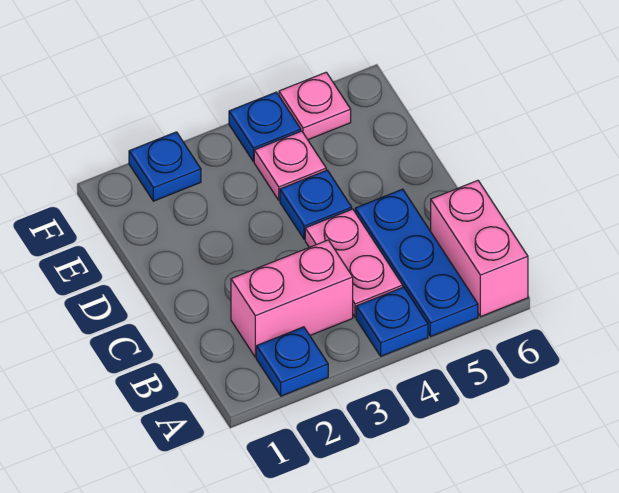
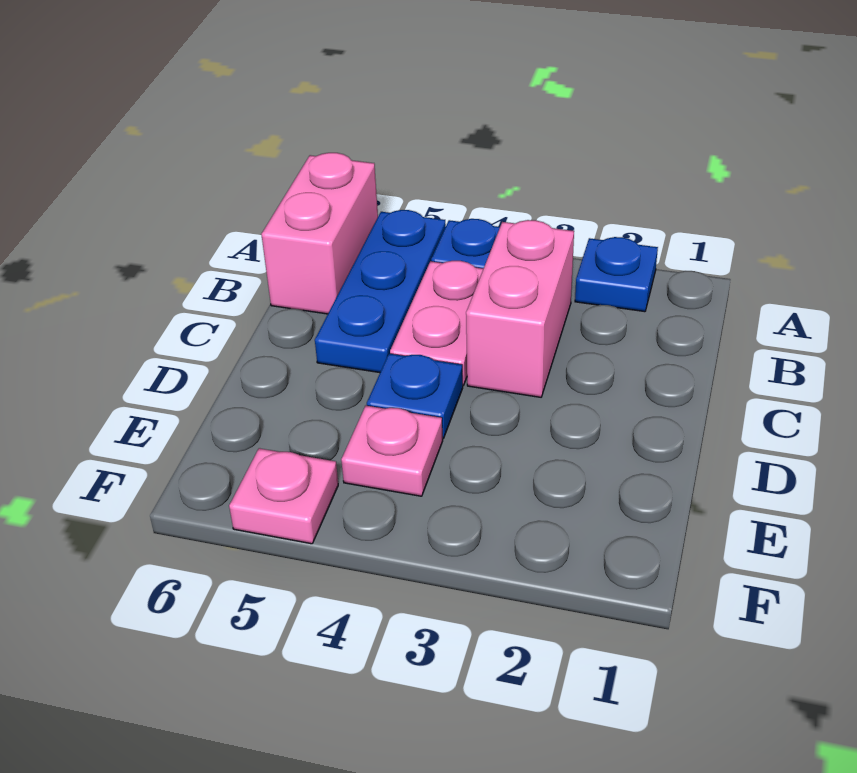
pink brick B2:B3 level 1 -> pink brick B3:C3 level 1
blue plate F2 level 1 -> none
blue plate F4 level 1 -> none

